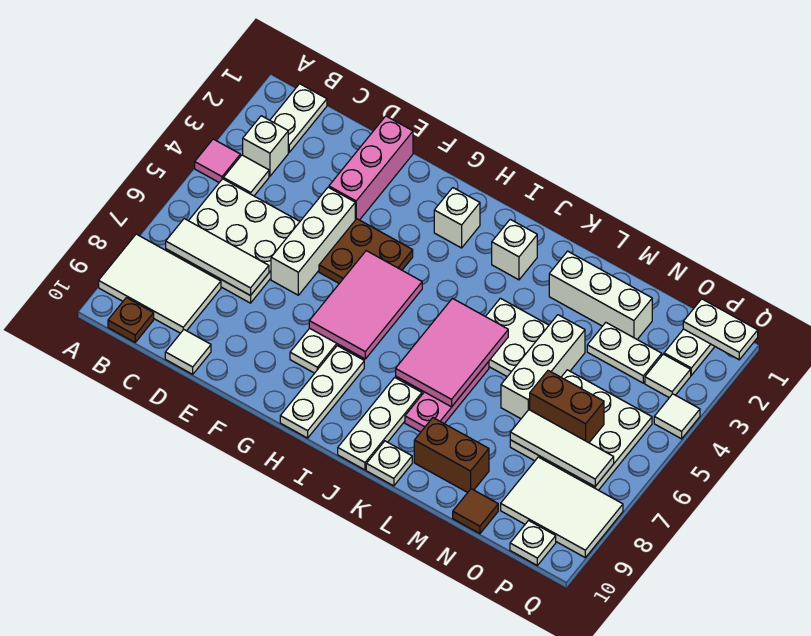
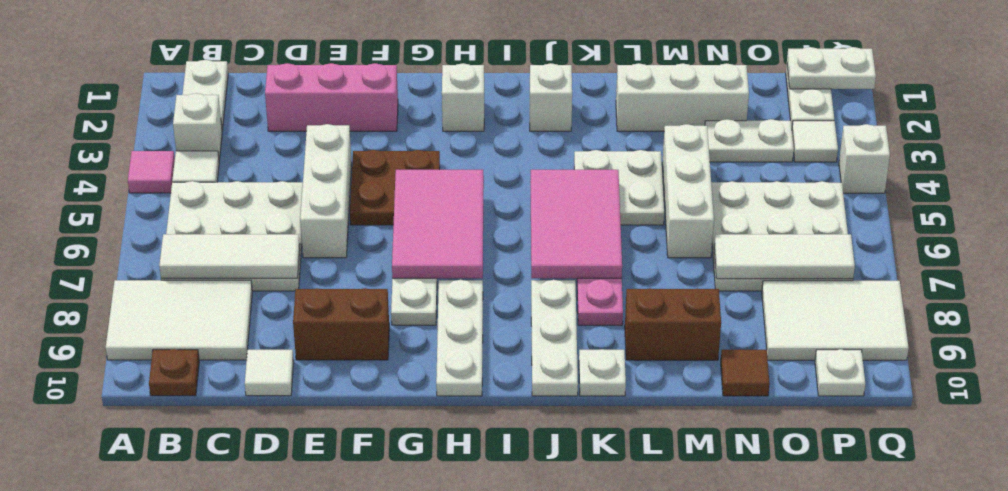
pink brick E1:E3 level 1 -> pink brick D2:F2 level 1
brown brick N6:O6 level 2 -> brown brick E9:F9 level 1
white tile Q4 level 1 -> white brick Q4 level 1

